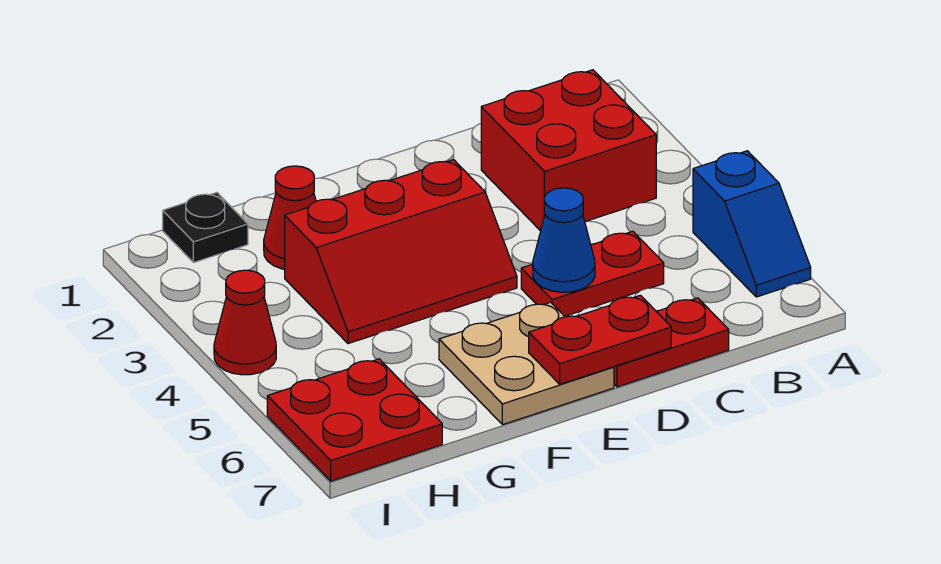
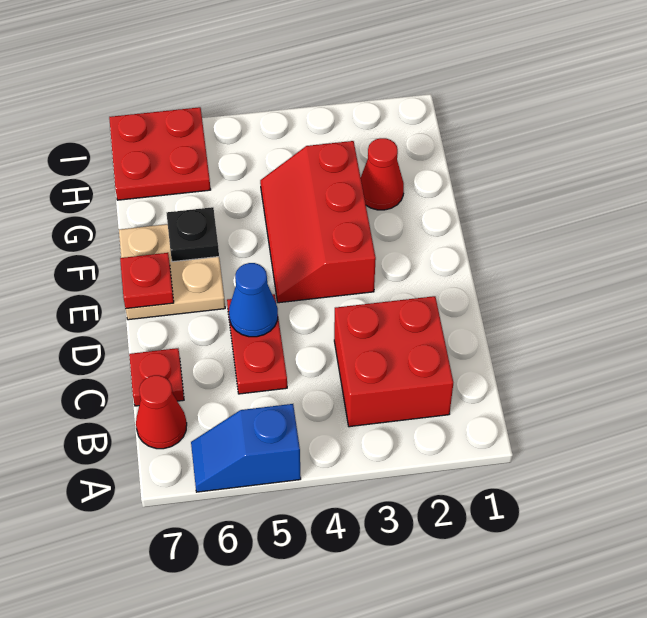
red plate C7:D7 level 1 -> red plate C7 level 1
red plate D7:E7 level 2 -> red plate E7 level 2
black plate H1 level 1 -> black plate F6 level 2
red cone I4 level 1 -> red cone B7 level 1

